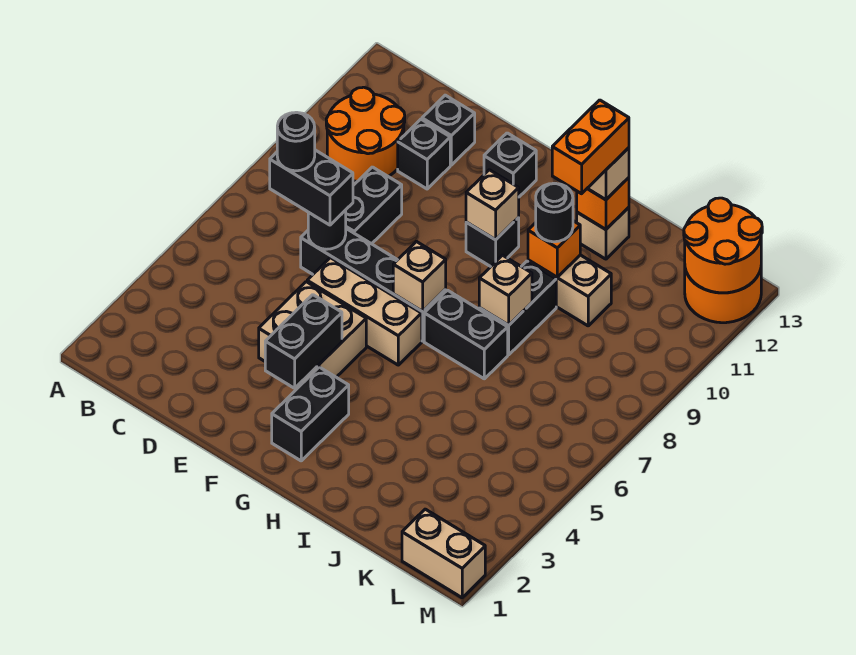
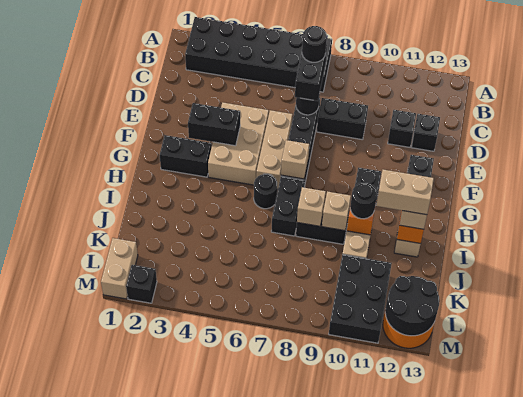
none -> black brick A2:B7 level 1
orange round brick B10:C11 level 1 -> none
tan brick E4:F5 level 1 -> tan brick E4:G5 level 1
tan brick G10 level 2 -> tan brick I9 level 2
none -> black round brick H6 level 1
orange brick I11:I12 level 4 -> tan brick I11:I12 level 4
none -> black brick K10:M11 level 1
orange round brick L12:M13 level 2 -> black round brick L12:M13 level 2
none -> black brick M2 level 1

